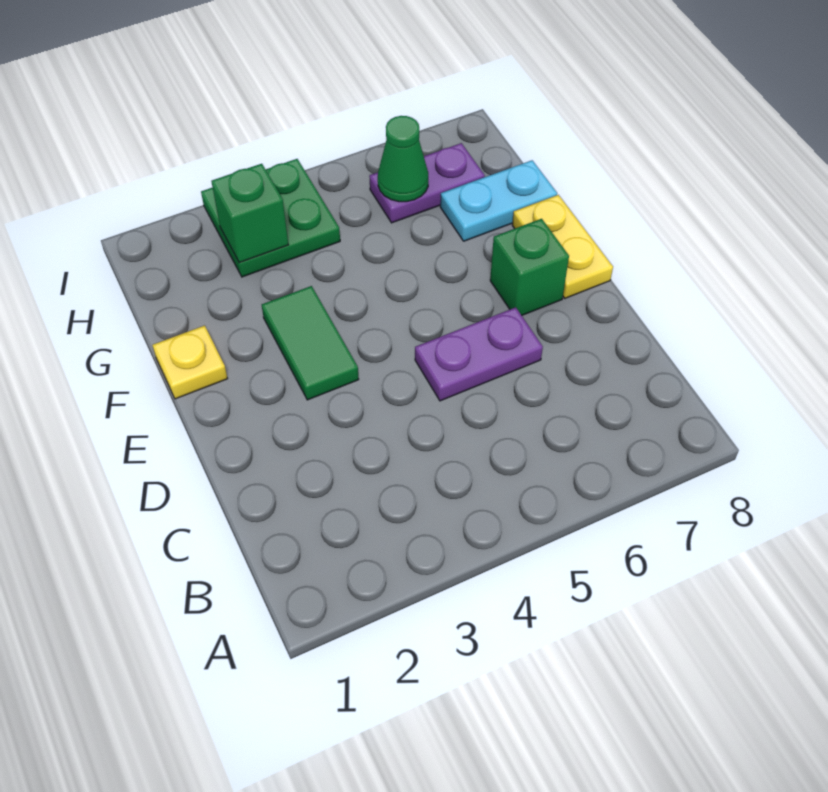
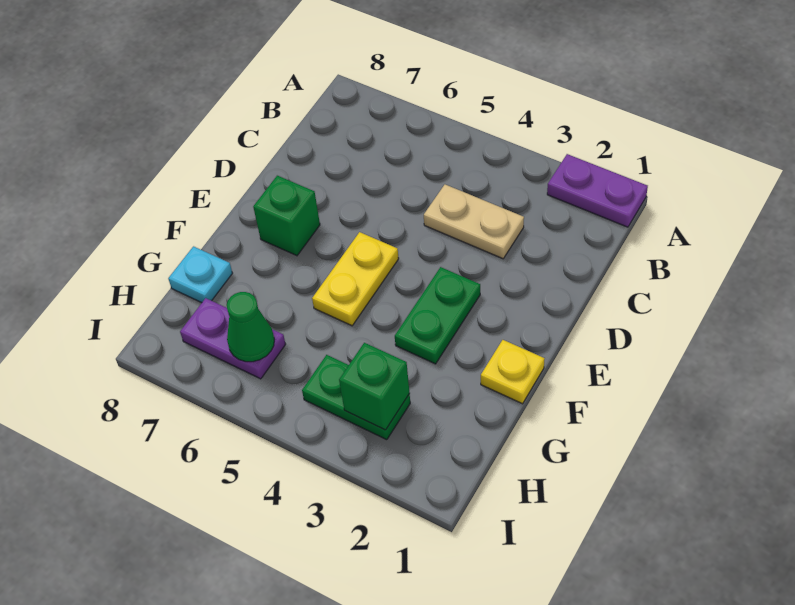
none -> tan plate C3:C4 level 1
purple plate D5:D6 level 1 -> purple plate A1:A2 level 1
green tile E3:F3 level 1 -> green plate E3:F3 level 1
yellow plate E8:F8 level 1 -> yellow plate E5:F5 level 1
cyan plate G7:G8 level 1 -> cyan plate G8 level 1
green plate H3:I4 level 1 -> green plate H3:H4 level 1

